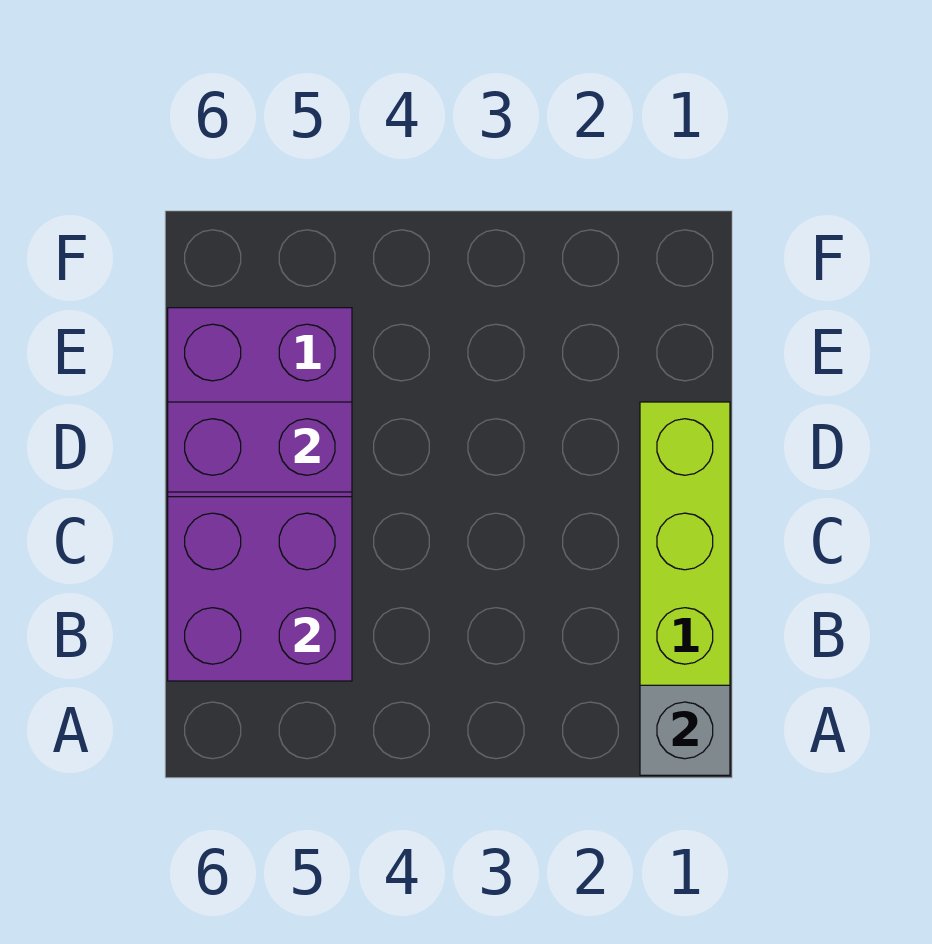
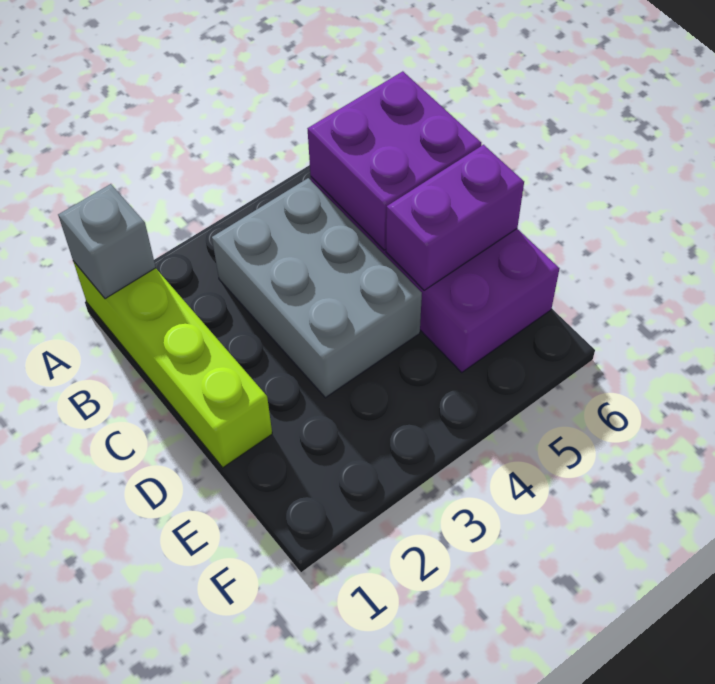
none -> grey brick B3:D4 level 1

